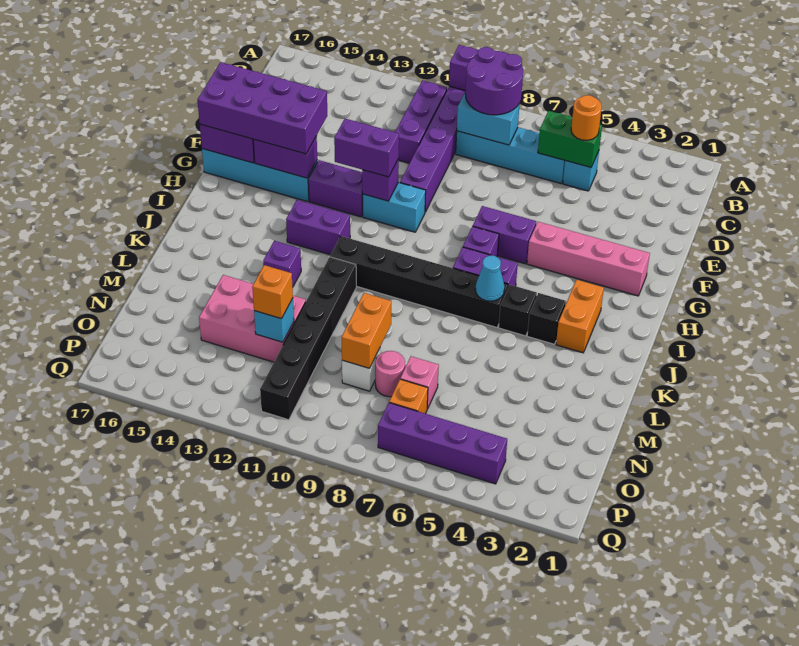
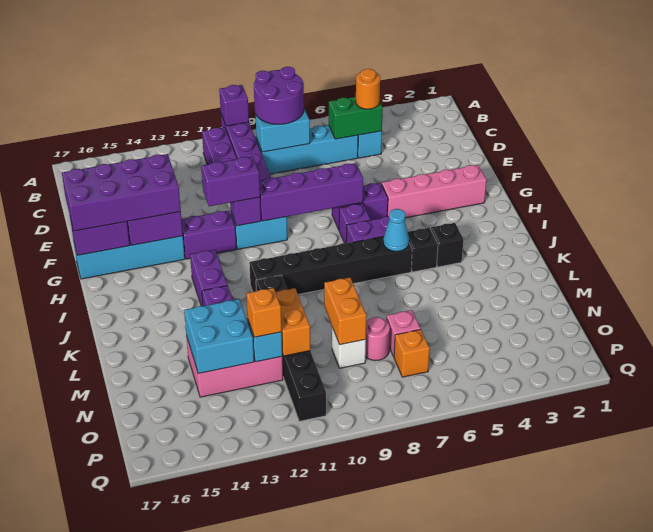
orange brick I3:J3 level 1 -> orange brick M11:N11 level 2
purple brick I12:I13 level 1 -> purple brick I13:J13 level 1
none -> cyan brick M13:N14 level 2
purple brick P4:P7 level 1 -> purple brick G7:G10 level 2

